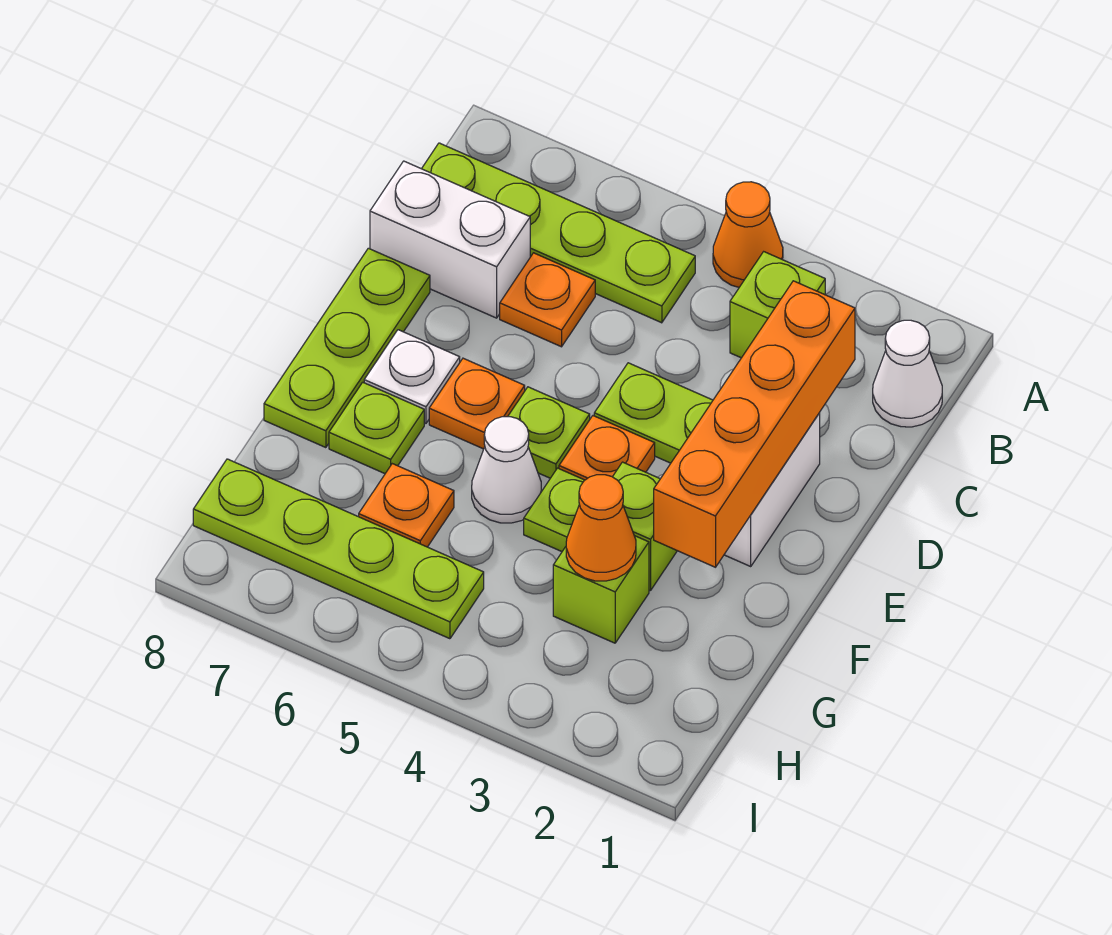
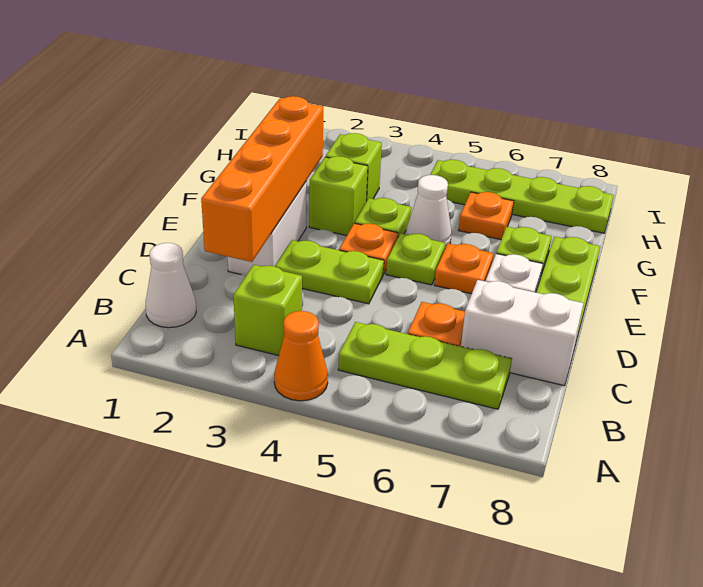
lime plate B5:B8 level 1 -> lime plate B5:B7 level 1
orange cone G3 level 2 -> none

